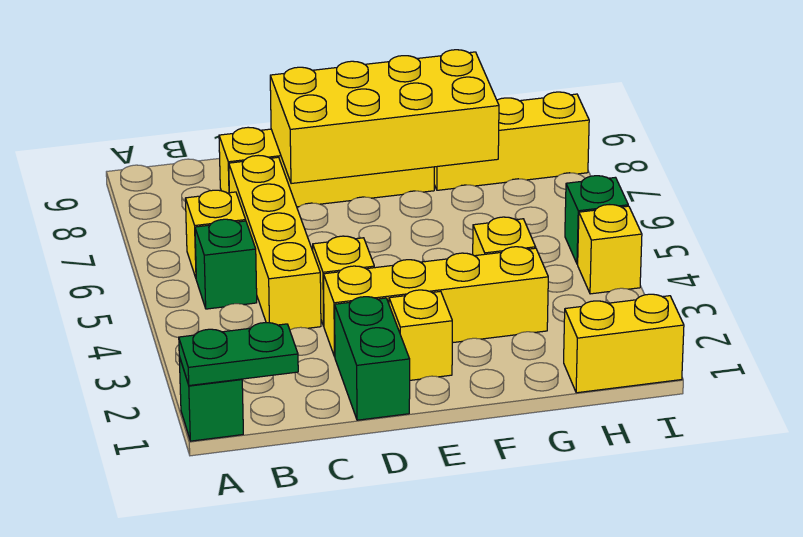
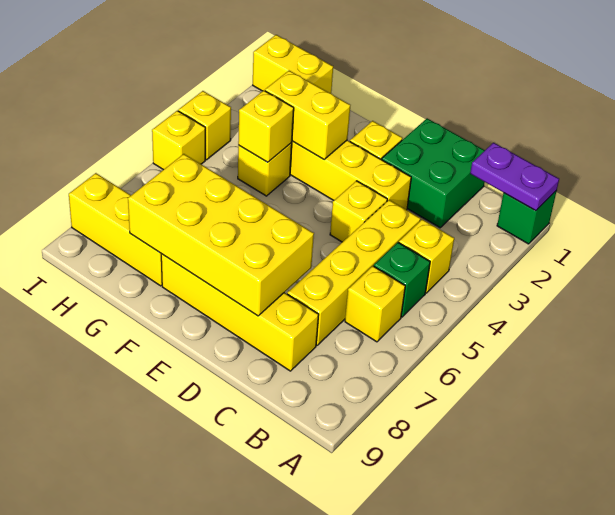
green plate A1:B1 level 2 -> purple plate A1:B1 level 2
none -> yellow brick B4 level 1
green brick D1:D2 level 1 -> green brick C1:D2 level 1
none -> yellow brick F3:G3 level 2
none -> yellow brick G4 level 2
green brick I5 level 1 -> yellow brick I5 level 1

